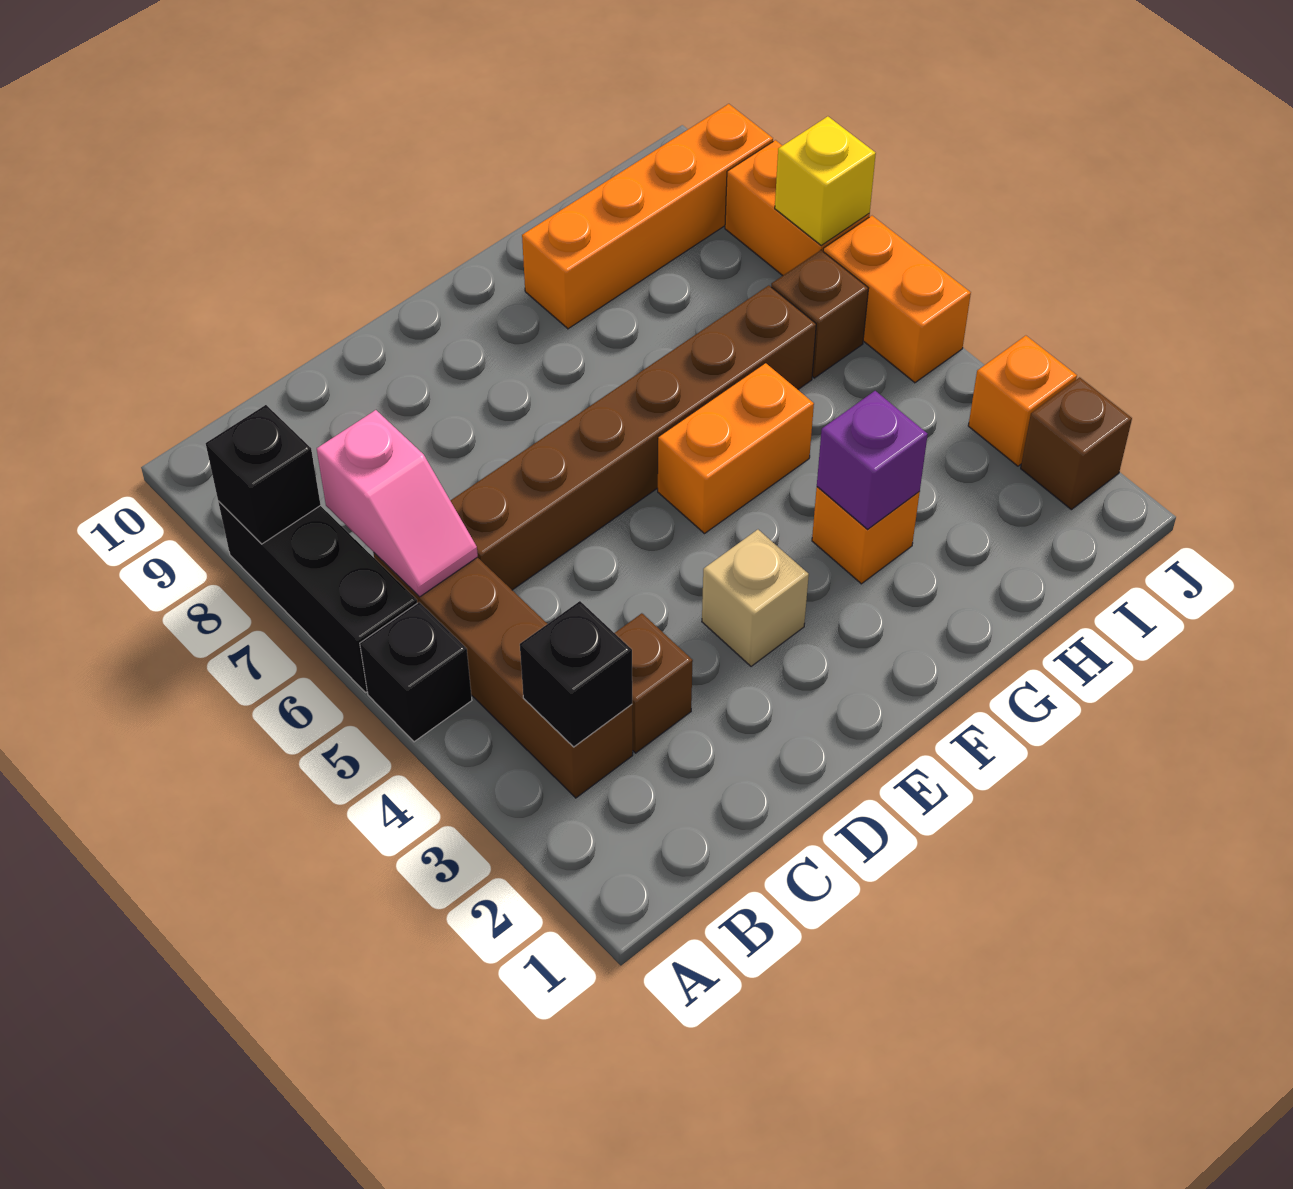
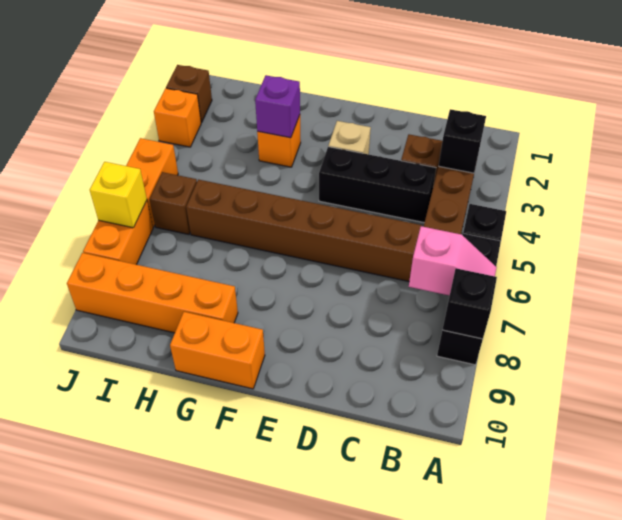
pink slope B6:B7 level 2 top 7 -> pink slope A7:B7 level 2 top B
none -> black brick C4:E4 level 1
orange brick F5:G5 level 1 -> orange brick F10:G10 level 1

